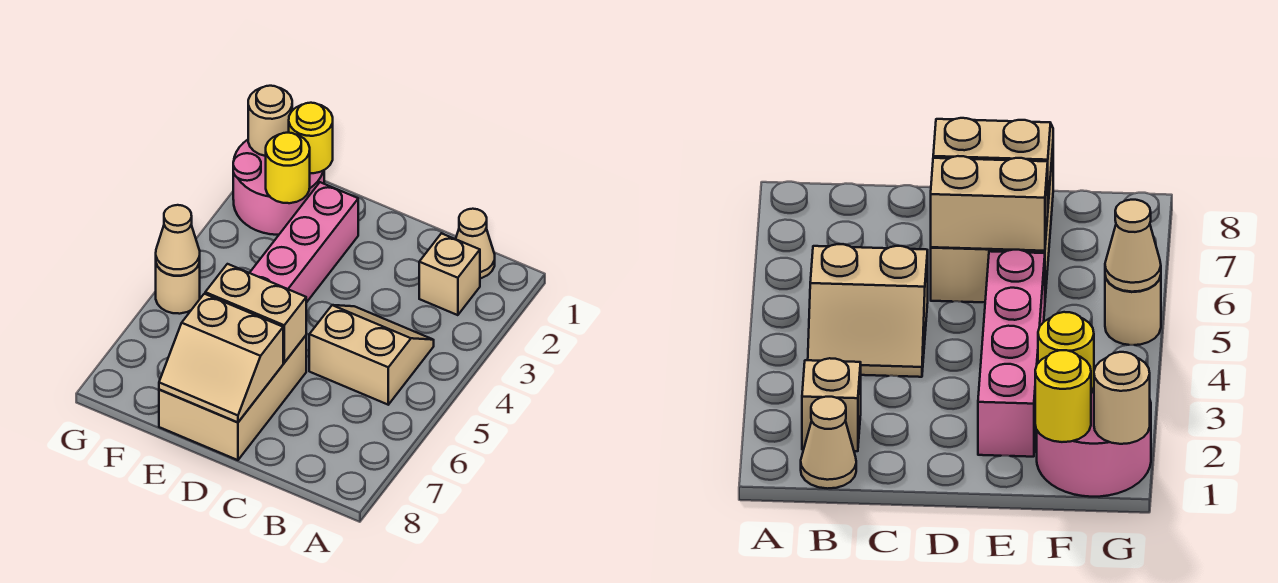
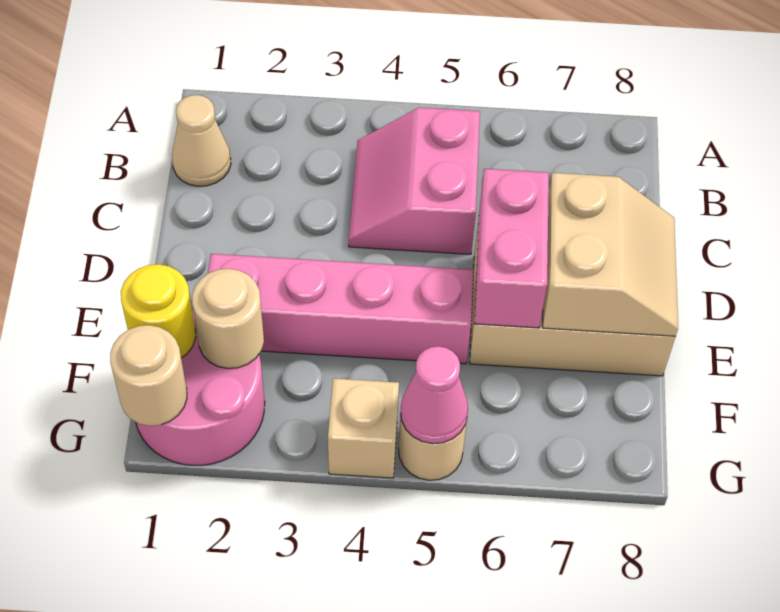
tan brick B2 level 1 -> tan brick G4 level 1
tan slope B4:C5 level 1 top 5 -> pink slope B4:C5 level 1 top 5
tan brick D6:E6 level 2 -> pink brick D6:E6 level 2
yellow round brick F2 level 2 -> tan round brick F2 level 2
tan cone G5 level 2 -> pink cone G5 level 2

